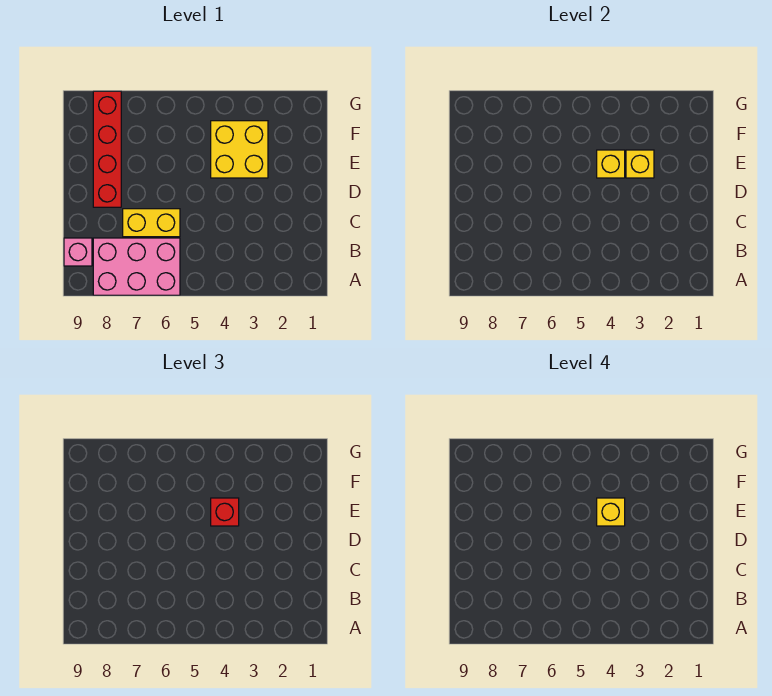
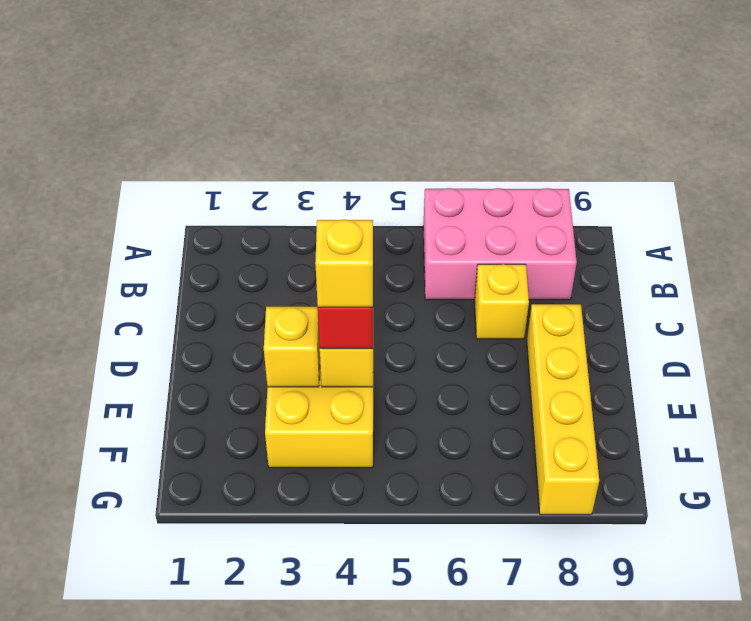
pink brick B9 level 1 -> none
yellow brick C6:C7 level 1 -> yellow brick C7 level 1
red brick D8:G8 level 1 -> yellow brick D8:G8 level 1

